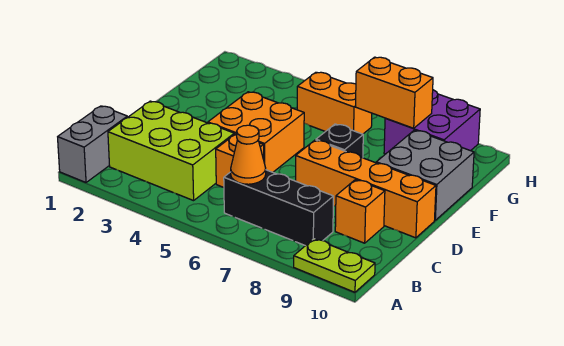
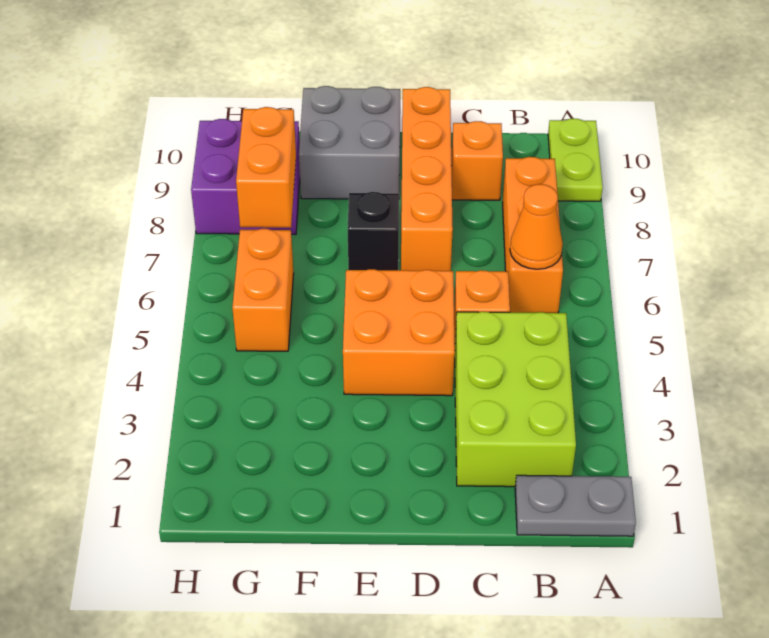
grey brick A1:B1 level 1 -> grey plate A1:B1 level 1
black brick B6:B8 level 1 -> orange brick B6:B8 level 1

